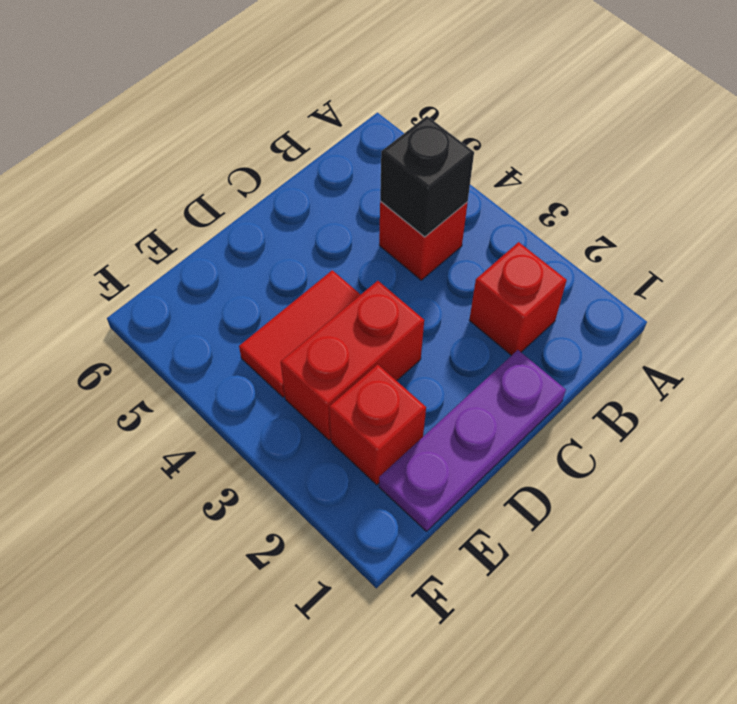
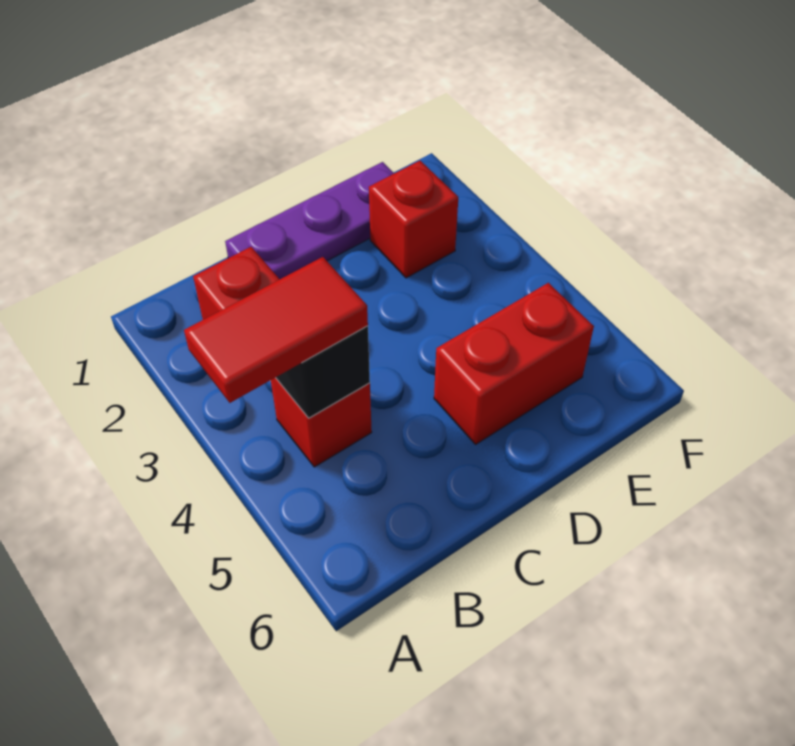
red brick D3:E3 level 1 -> red brick D5:E5 level 1
red tile D4:E4 level 1 -> red tile A4:B4 level 3

